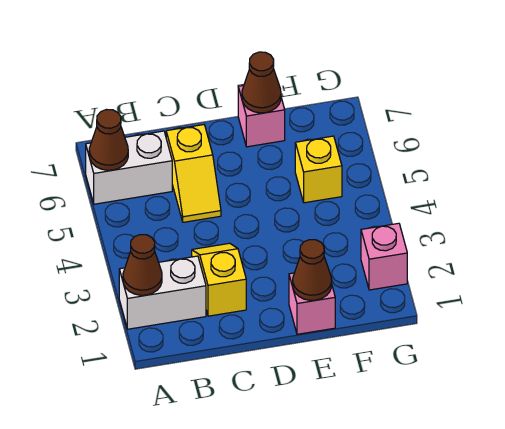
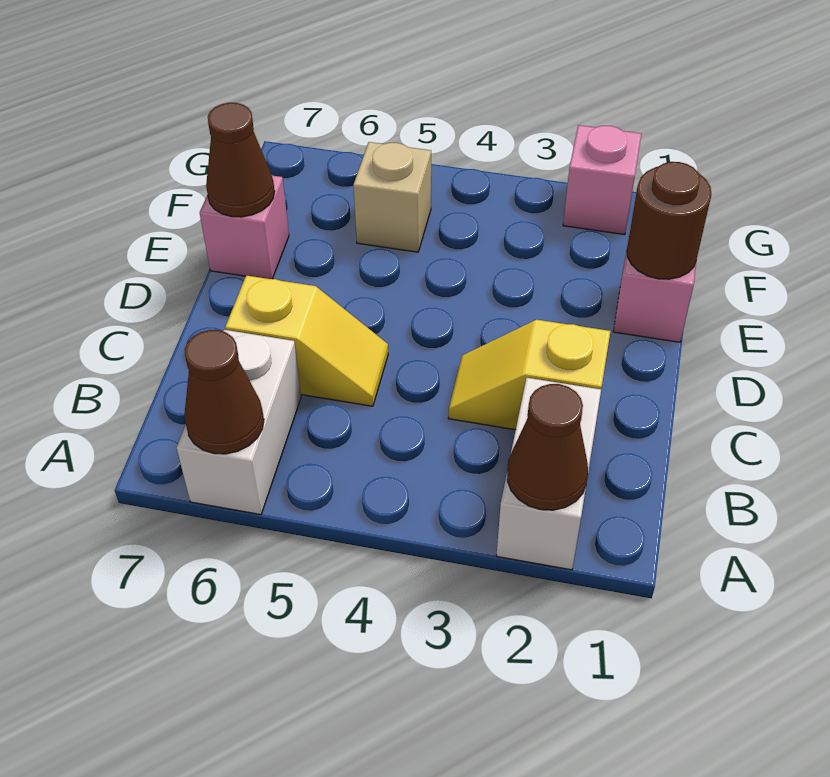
brown cone E1 level 2 -> brown round brick E1 level 2
yellow brick F5 level 1 -> tan brick F5 level 1

